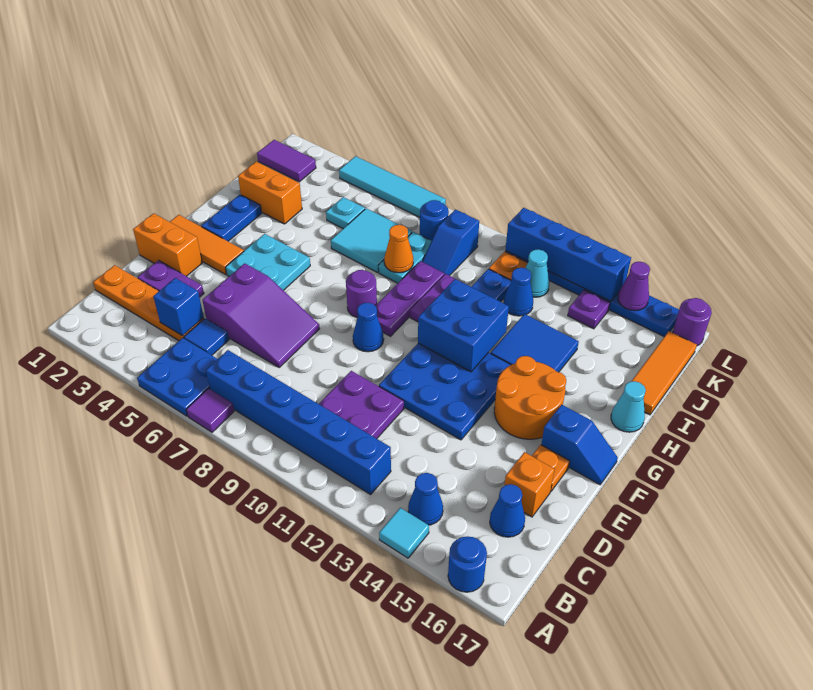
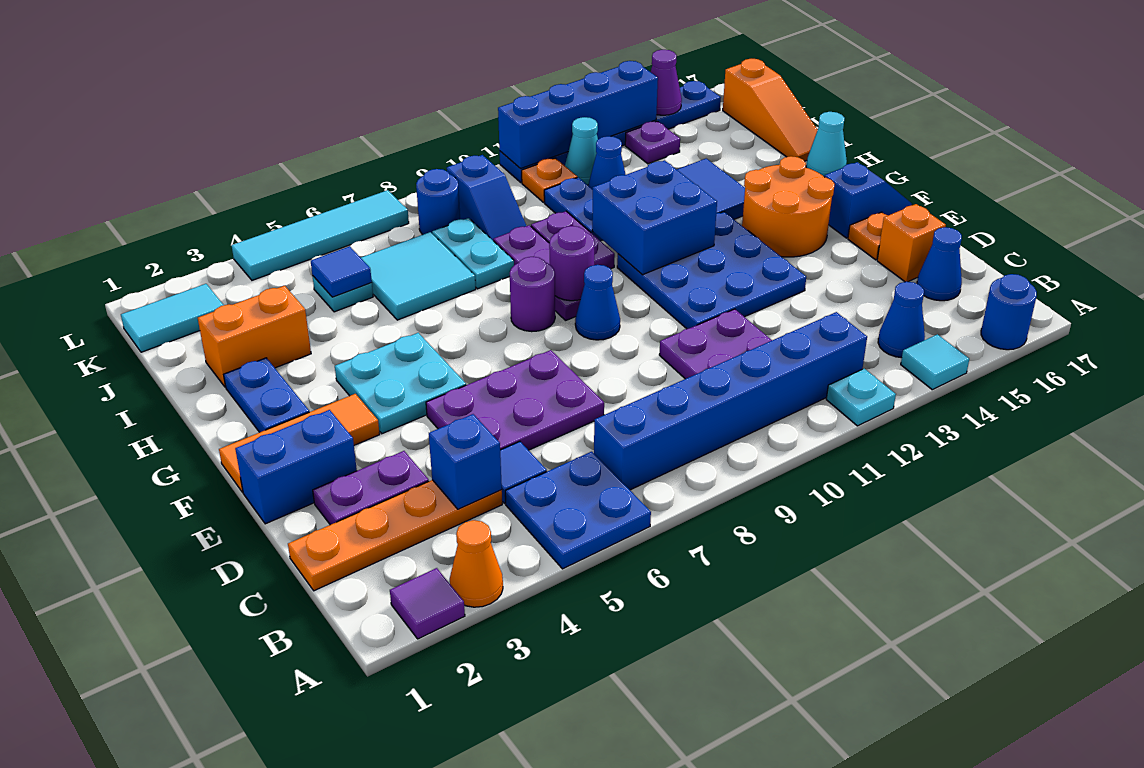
purple tile A7 level 1 -> purple tile A2 level 1
none -> cyan plate A12 level 1
purple slope D5:E7 level 1 top 5 -> purple plate D5:E7 level 1
orange brick E1:E2 level 1 -> blue brick E1:E2 level 1
orange cone I8 level 2 -> orange cone A3 level 1
orange tile I17:K17 level 1 -> orange slope I17:K17 level 1 top K
none -> blue tile J5 level 2
purple tile K1:K2 level 1 -> cyan tile K1:K2 level 1
purple round brick L17 level 1 -> purple round brick G9 level 2

